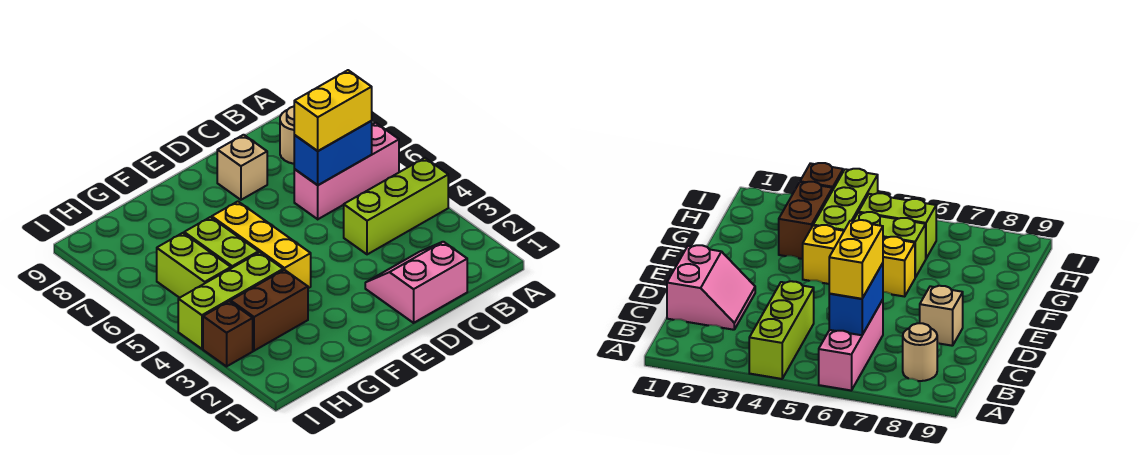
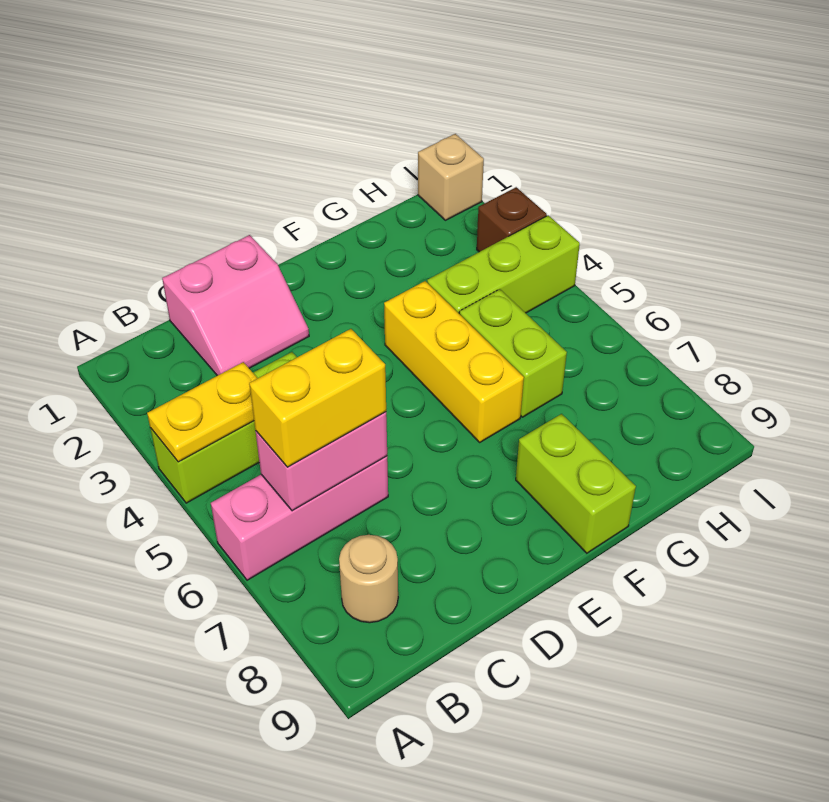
none -> yellow plate A4:B4 level 2
blue brick B6:C6 level 2 -> pink brick B6:C6 level 2
tan brick D8 level 1 -> tan brick I1 level 1
brown brick G3:H3 level 1 -> none
lime brick H5:H6 level 1 -> lime brick F8:F9 level 1

